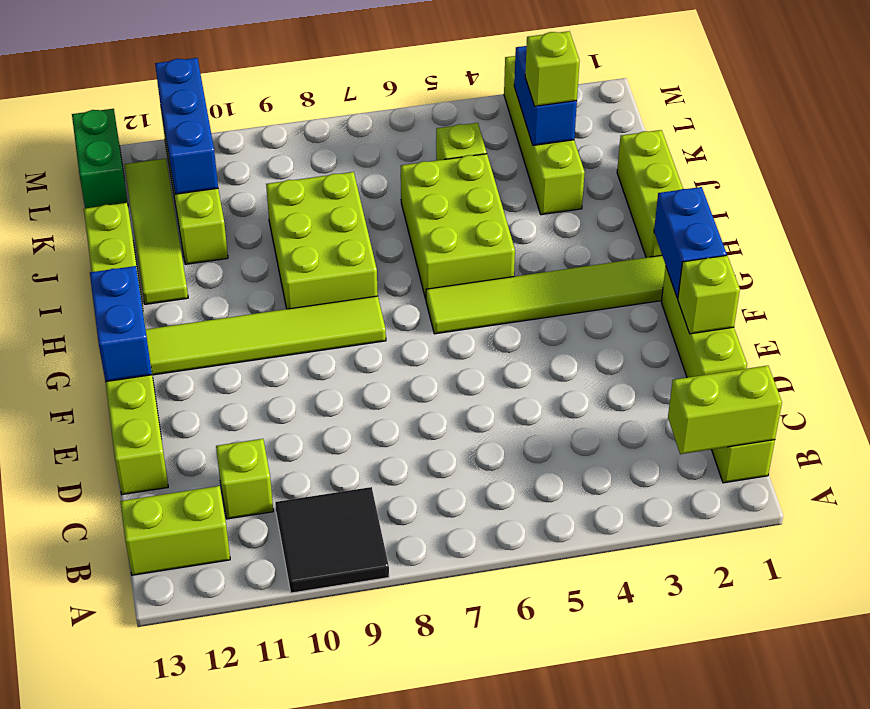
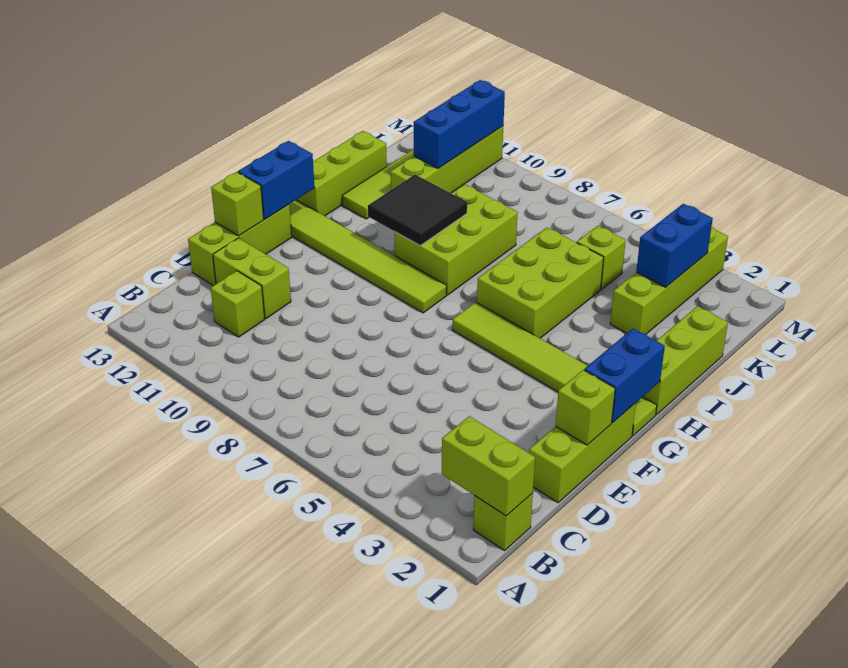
black tile A9:B10 level 1 -> black tile H9:I10 level 2
lime brick B12:B13 level 1 -> lime brick D11:D12 level 1
lime brick K3 level 3 -> lime brick E13 level 2
green brick L13:M13 level 1 -> none

